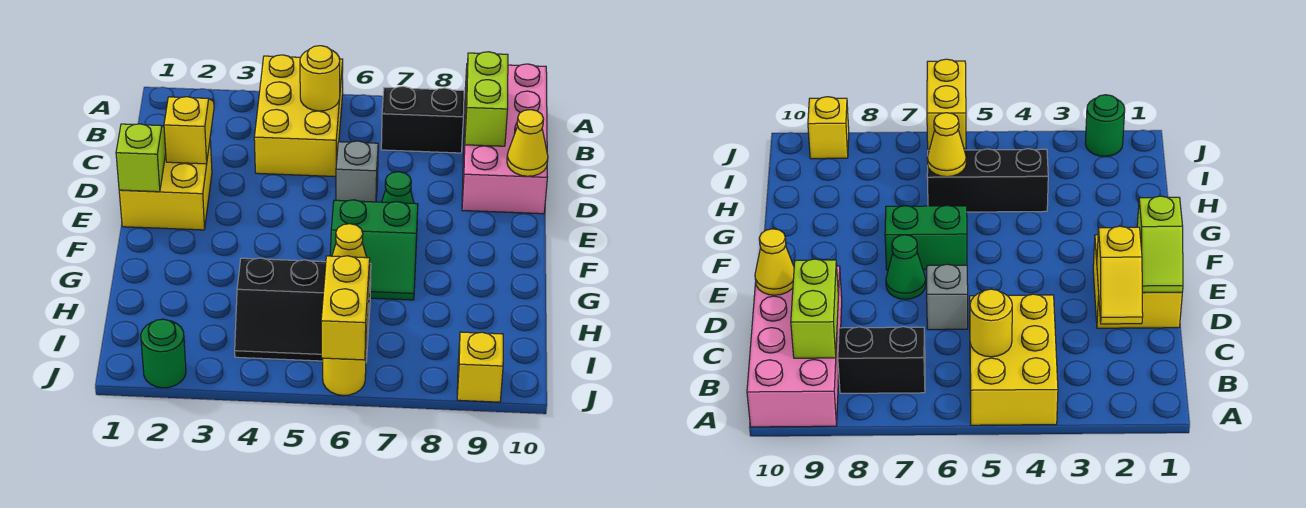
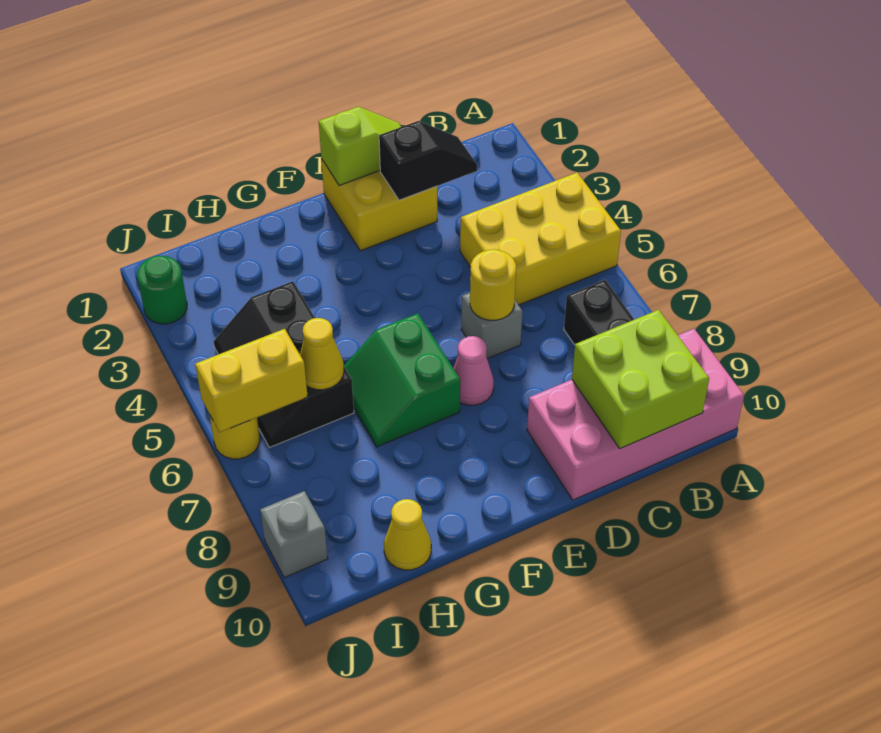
yellow round brick B5 level 2 -> yellow round brick D6 level 2
lime brick B9:C9 level 2 -> lime brick B9:C10 level 2
yellow slope C2:D2 level 2 top D -> black slope C2:D2 level 2 top D
yellow cone D10 level 2 -> yellow cone H10 level 1
green cone E7 level 1 -> pink cone E7 level 1
yellow brick J9 level 1 -> grey brick J9 level 1

